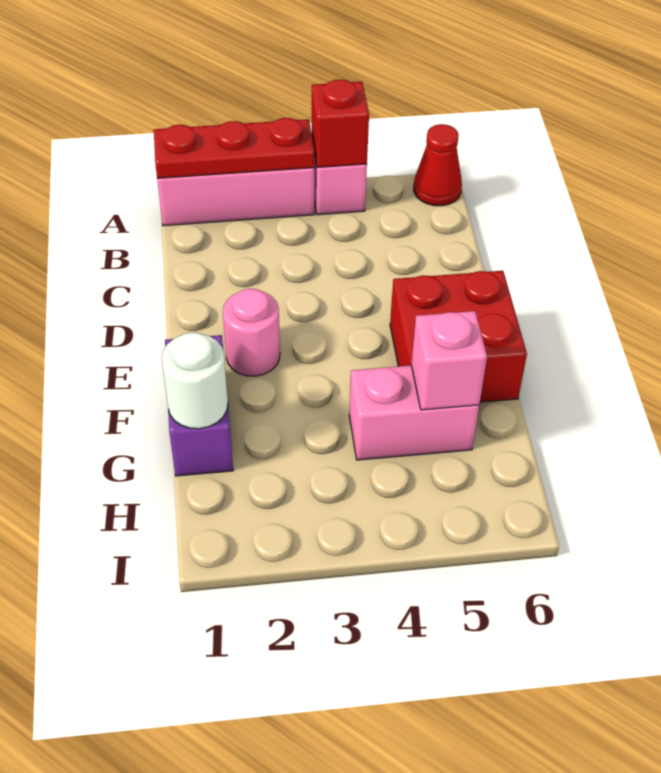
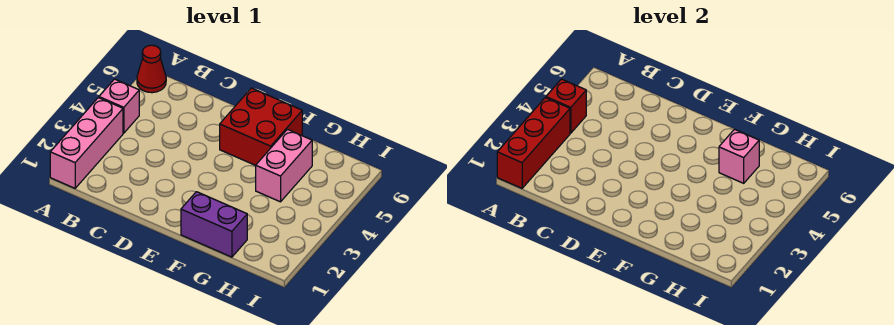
red plate A1:A3 level 2 -> red brick A1:A3 level 2
pink round brick E2 level 1 -> none
white round brick G1 level 2 -> none

